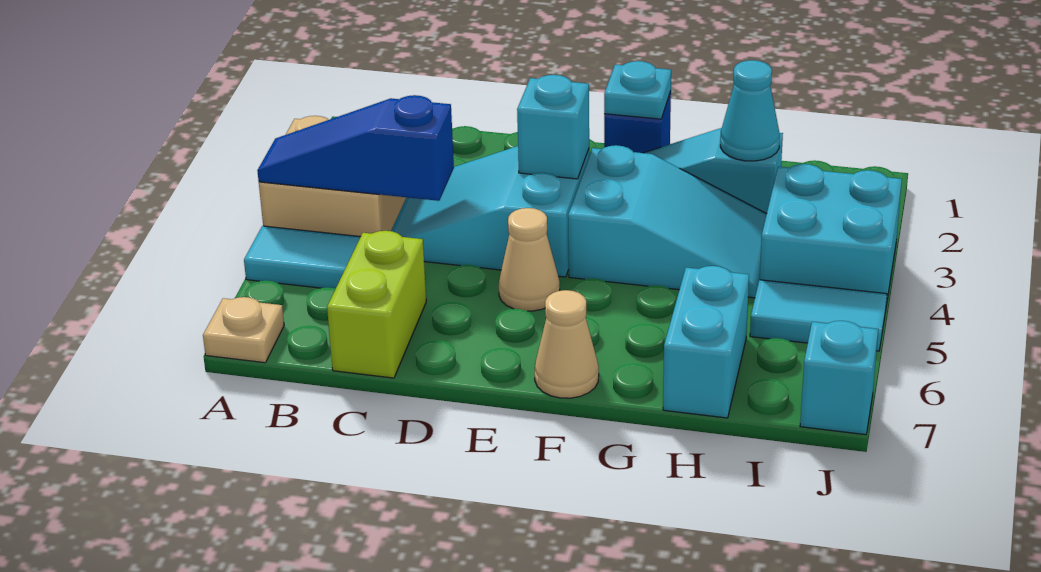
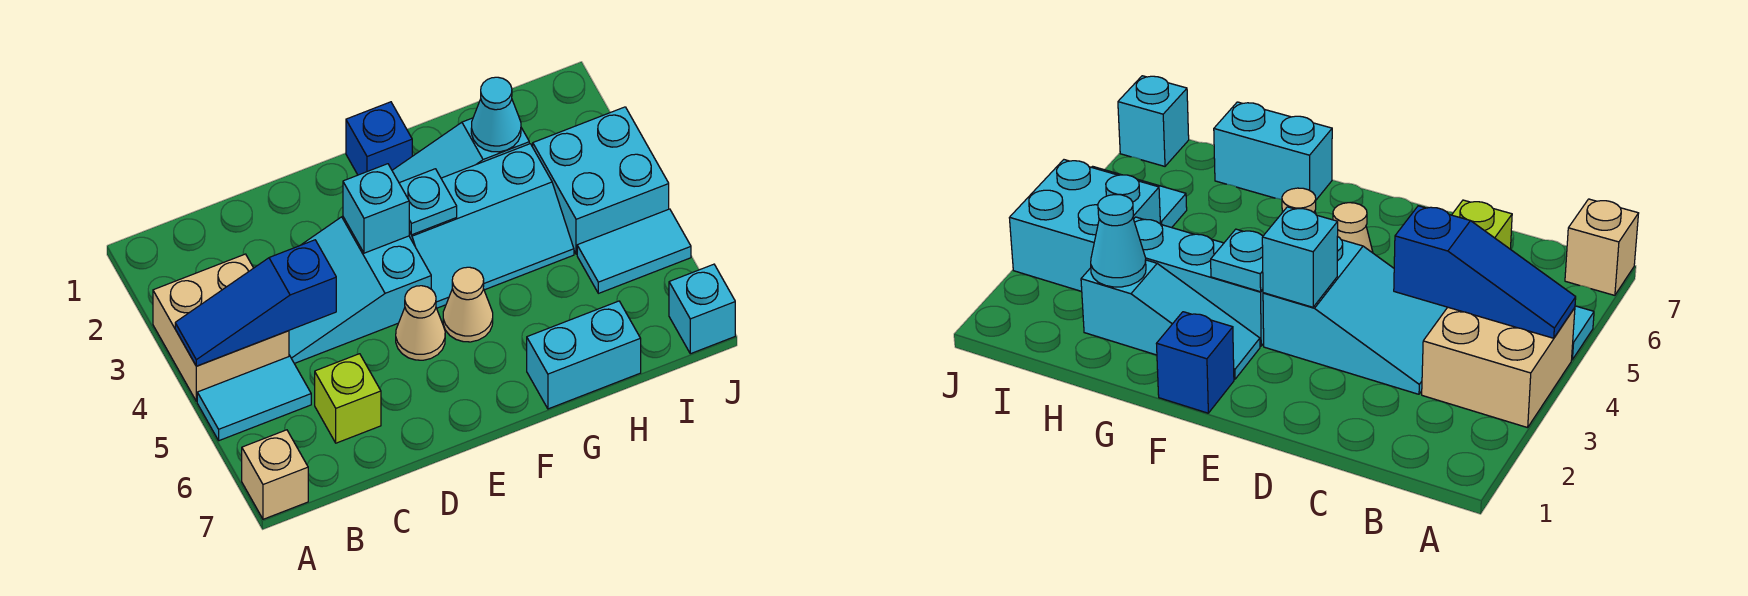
tan plate A7 level 1 -> tan brick A7 level 1
lime brick C6:C7 level 1 -> lime brick C6 level 1
cyan plate F1 level 2 -> cyan plate F3 level 2
cyan slope F3:H4 level 1 top F -> cyan slope F3:H4 level 1 top 3
tan cone F7 level 1 -> tan cone F5 level 1
cyan brick H6:H7 level 1 -> cyan brick G7:H7 level 1

